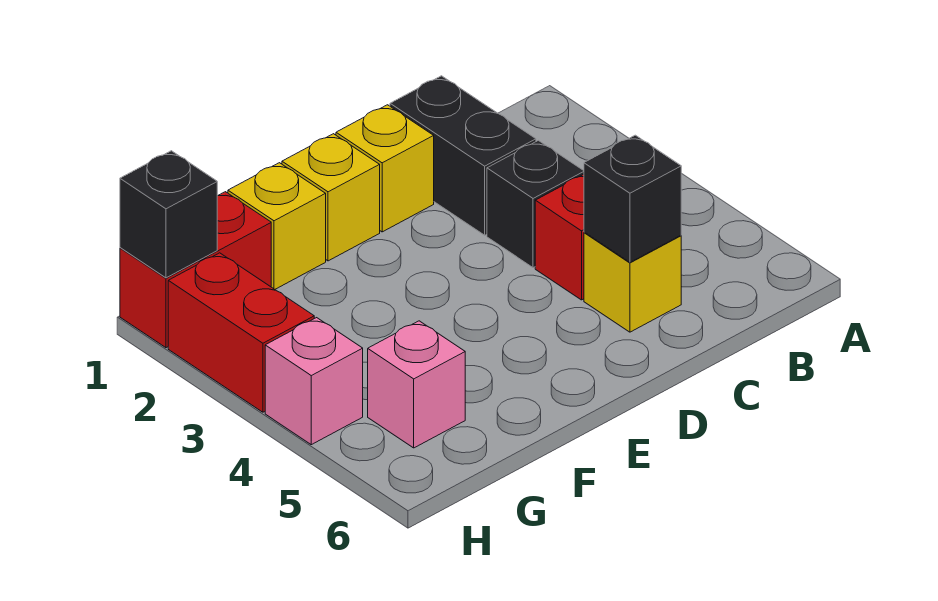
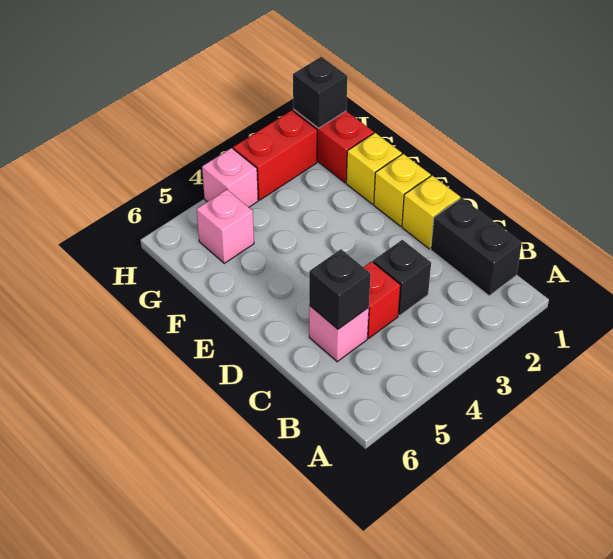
black brick C1:C2 level 1 -> black brick B1:C1 level 1
yellow brick C5 level 1 -> pink brick C5 level 1

